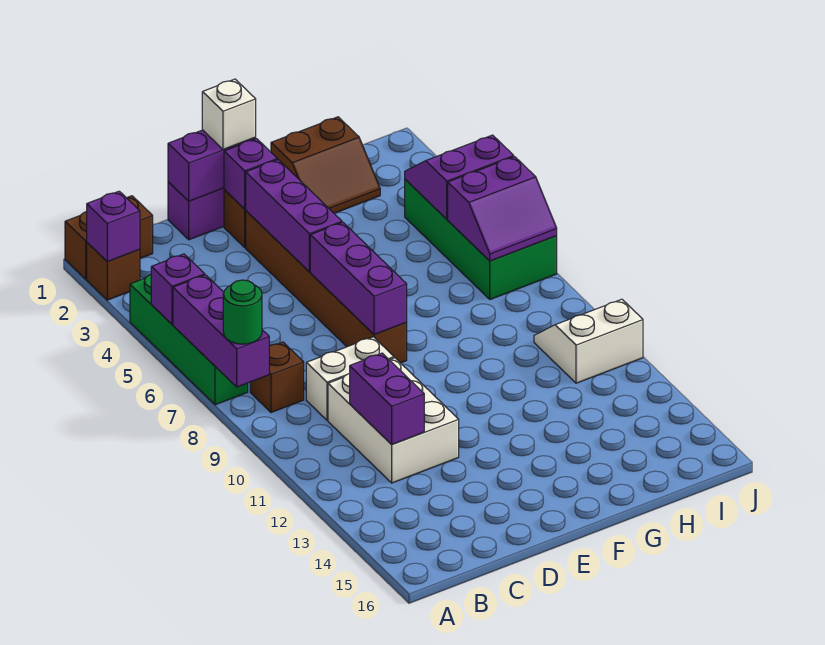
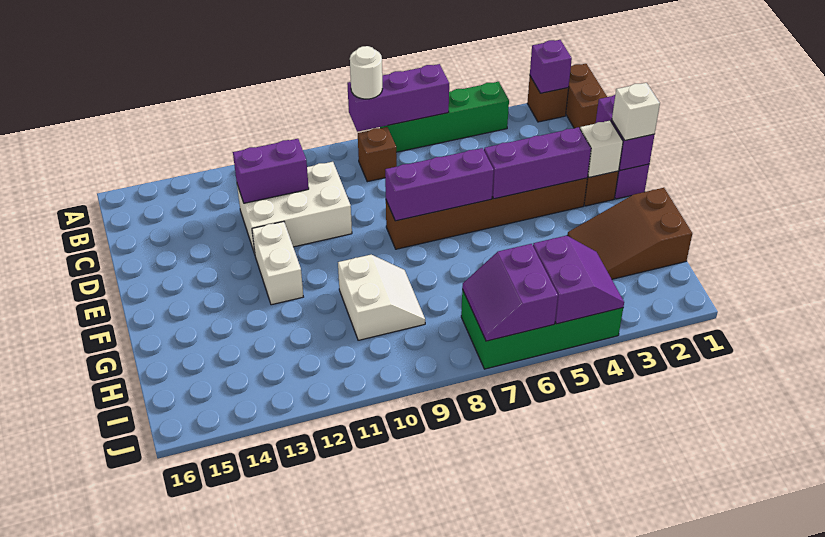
purple brick A5 level 2 -> none
green round brick A8 level 3 -> white round brick A8 level 3
white brick C9:D9 level 1 -> white brick E12:F12 level 1
purple brick E2 level 2 -> white brick E2 level 2
brown slope G1:H2 level 1 top 1 -> brown slope G1:H3 level 1 top 1
white slope I10:J11 level 1 top 11 -> white slope G9:H10 level 1 top 10

